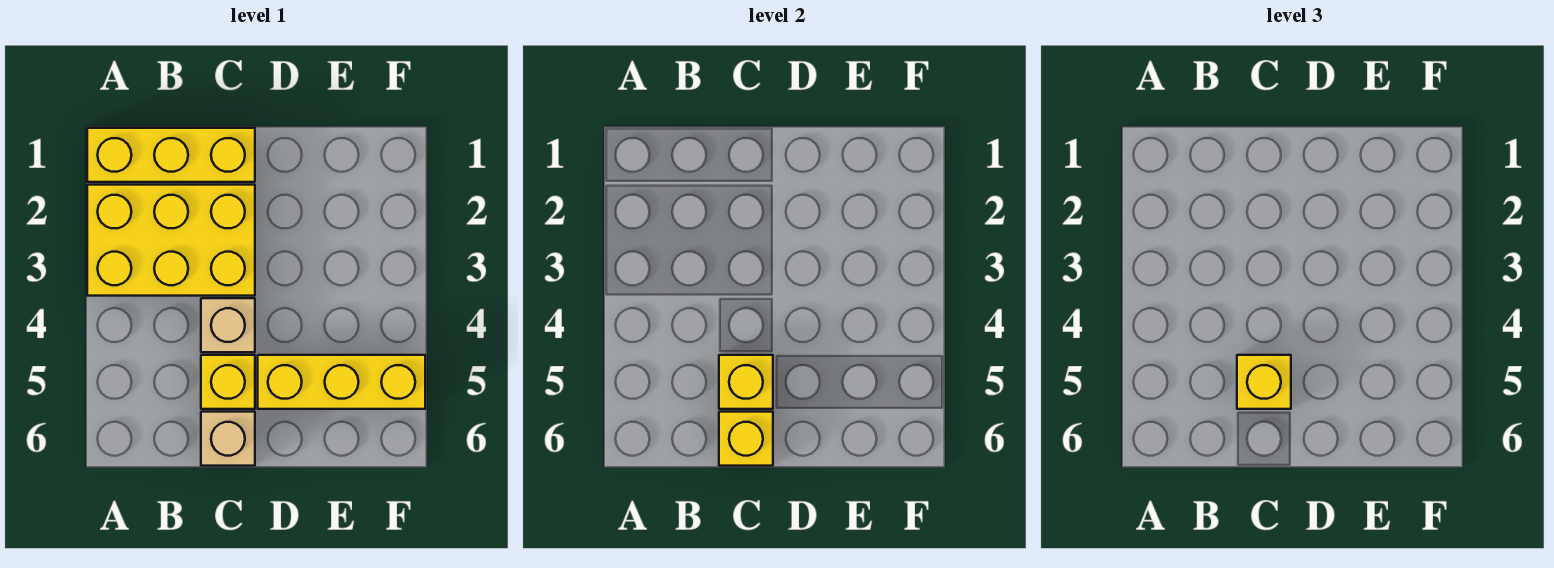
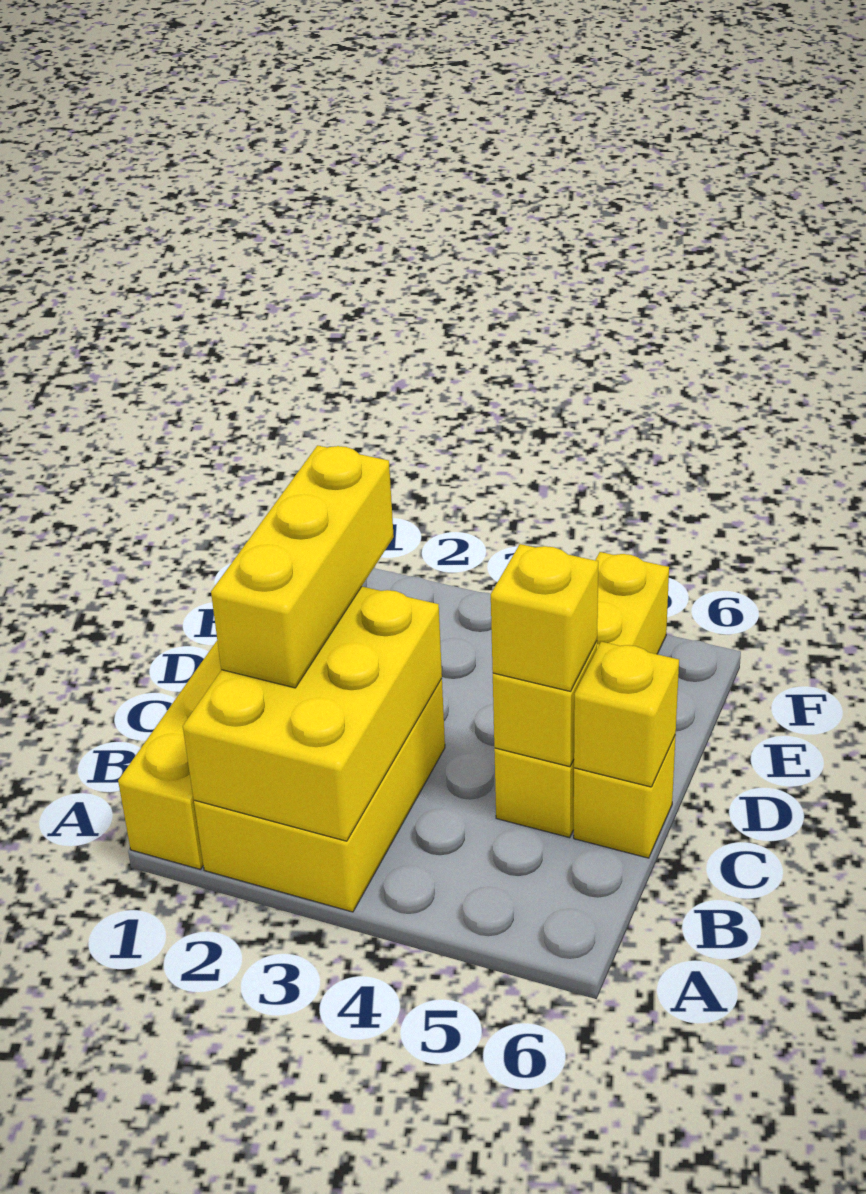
none -> yellow brick A2:C3 level 2
none -> yellow brick B2:D2 level 3
tan brick C4 level 1 -> none
tan brick C6 level 1 -> yellow brick C6 level 1

